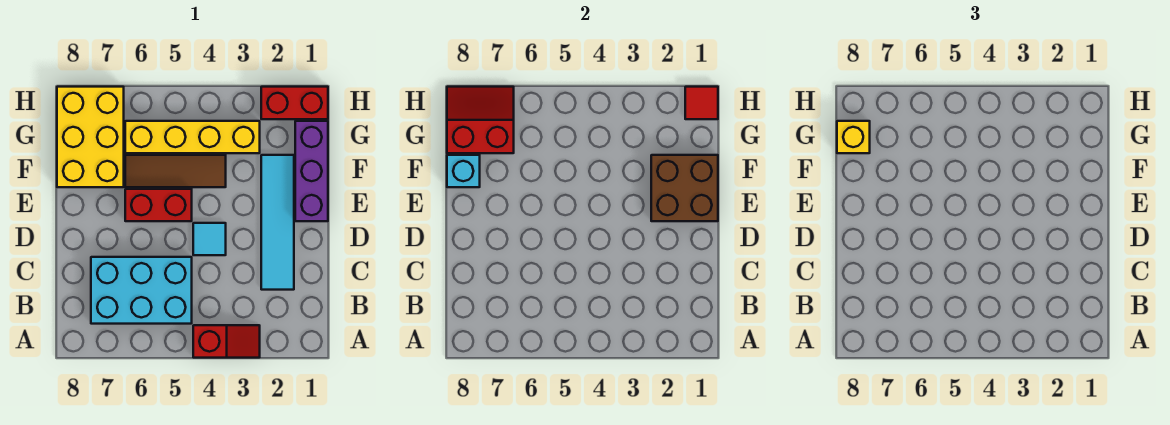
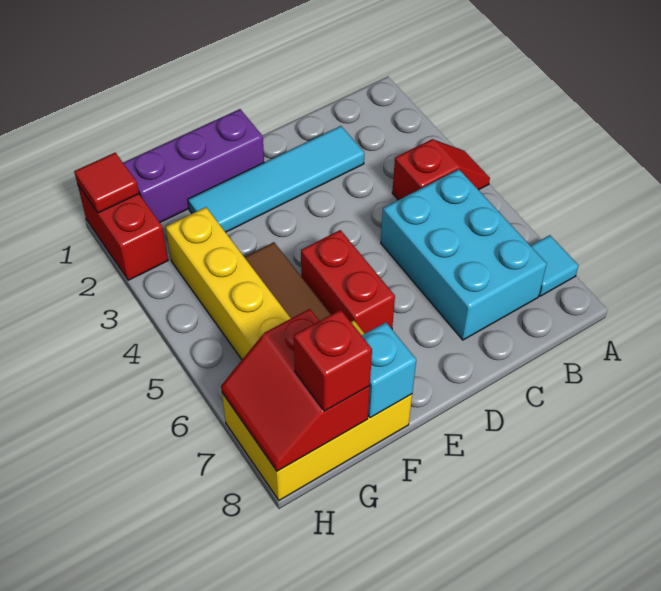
red slope A3:A4 level 1 top 4 -> red slope A4:B4 level 1 top B
cyan tile D4 level 1 -> cyan tile A7 level 1
brown brick E1:F2 level 2 -> none
yellow brick G8 level 3 -> red brick G8 level 3

